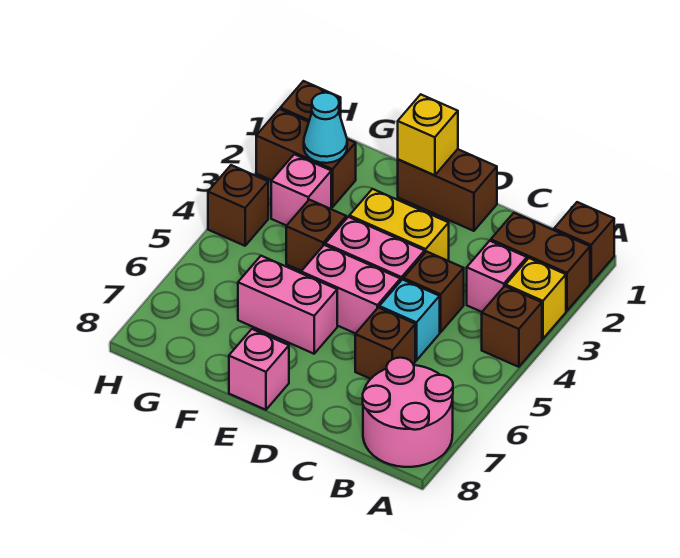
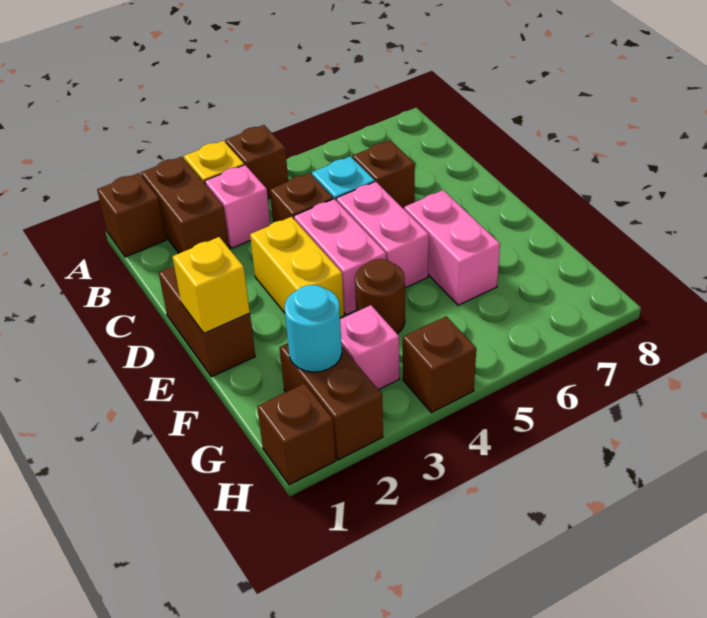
pink round brick A7:B8 level 1 -> none
pink brick E8 level 1 -> none
brown brick F4 level 1 -> brown round brick F4 level 1
cyan cone G2 level 2 -> cyan round brick G2 level 2

